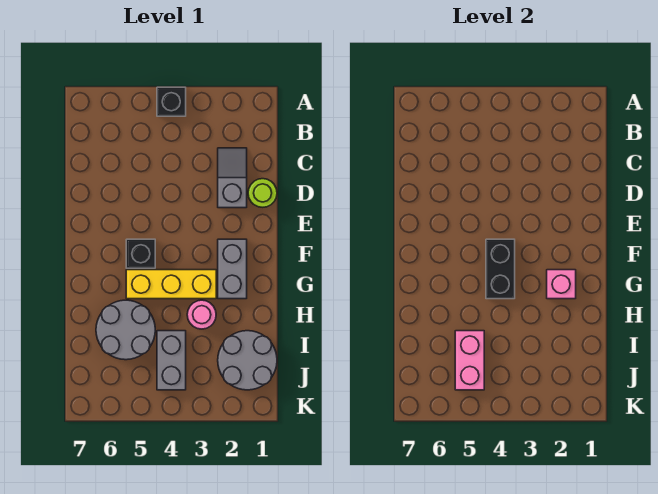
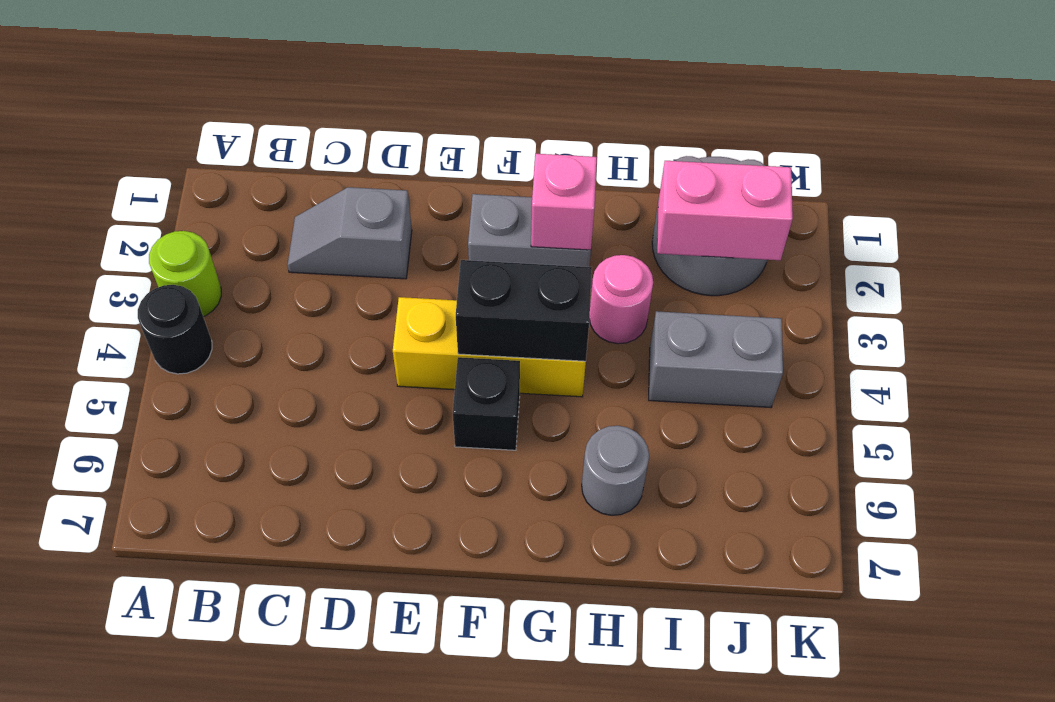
black brick A4 level 1 -> black round brick A4 level 1
lime round brick D1 level 1 -> lime round brick A3 level 1
yellow brick G3:G5 level 1 -> yellow brick E4:G4 level 1
grey round brick H5:I6 level 1 -> grey round brick H6 level 1
pink brick I5:J5 level 2 -> pink brick I2:J2 level 2

